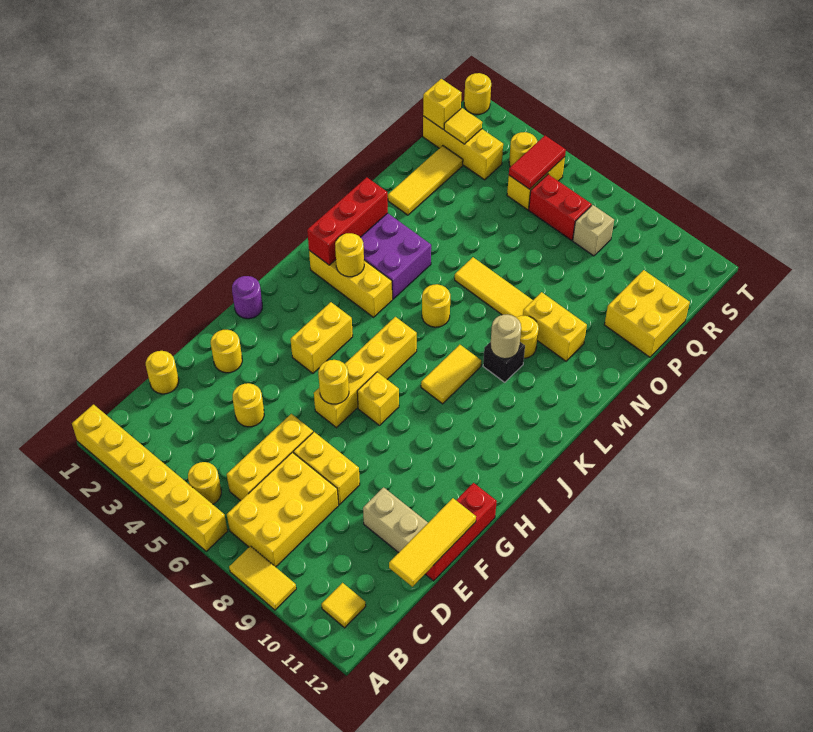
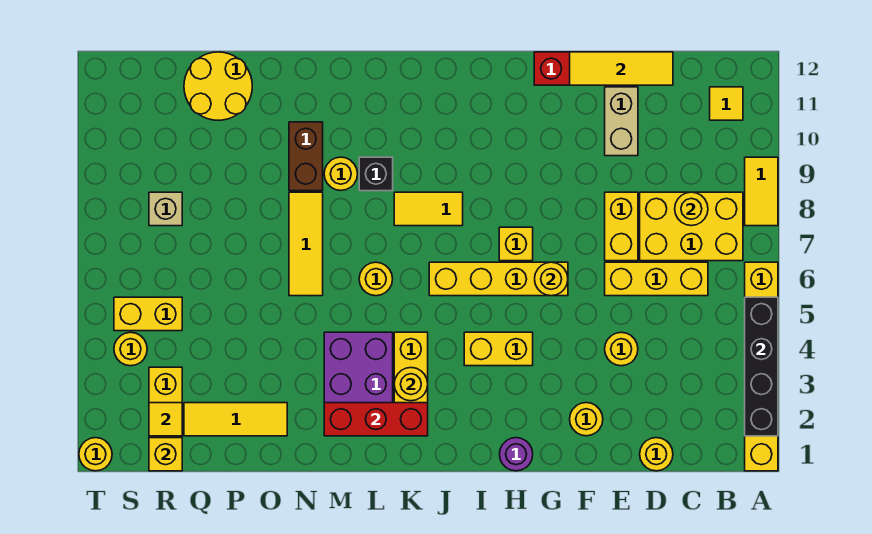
none -> black brick A2:A5 level 2
yellow round brick B5 level 1 -> yellow round brick C8 level 2
tan round brick L9 level 2 -> none
yellow brick N9:N10 level 1 -> brown brick N9:N10 level 1
yellow brick P11:Q12 level 1 -> yellow round brick P11:Q12 level 1
red tile R5:S5 level 2 -> none
red brick R6:R7 level 1 -> none

